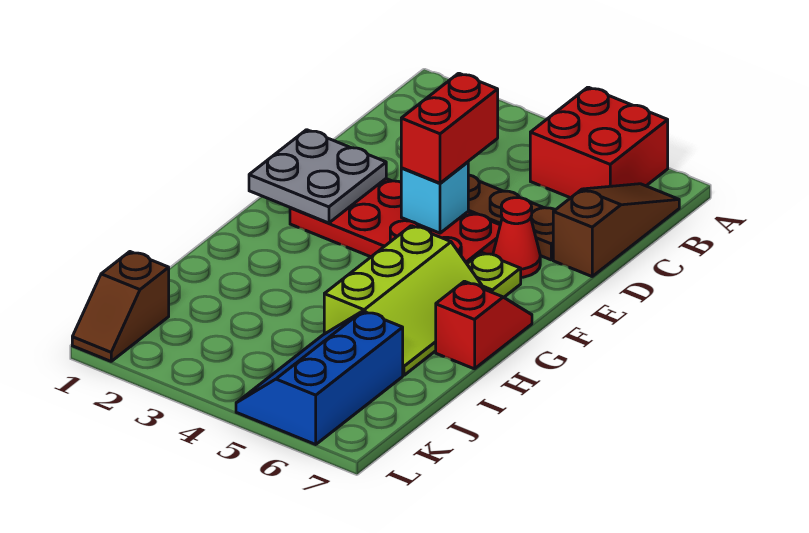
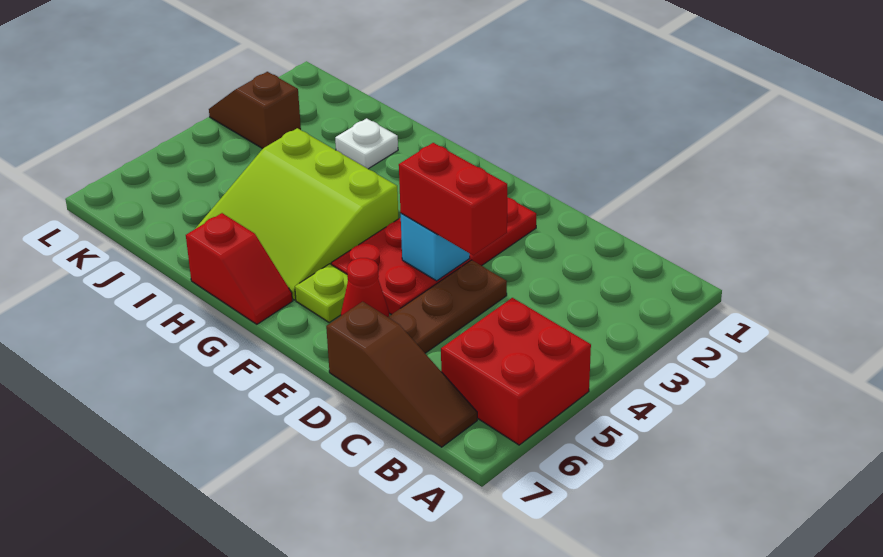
grey plate E1:F2 level 2 -> none
lime slope G5:I6 level 1 top 5 -> lime slope G4:I6 level 1 top 4
none -> white plate I2 level 1
blue slope J5:L6 level 1 top 6 -> none
brown slope K1:L1 level 1 top K -> brown slope K3:L3 level 1 top K

